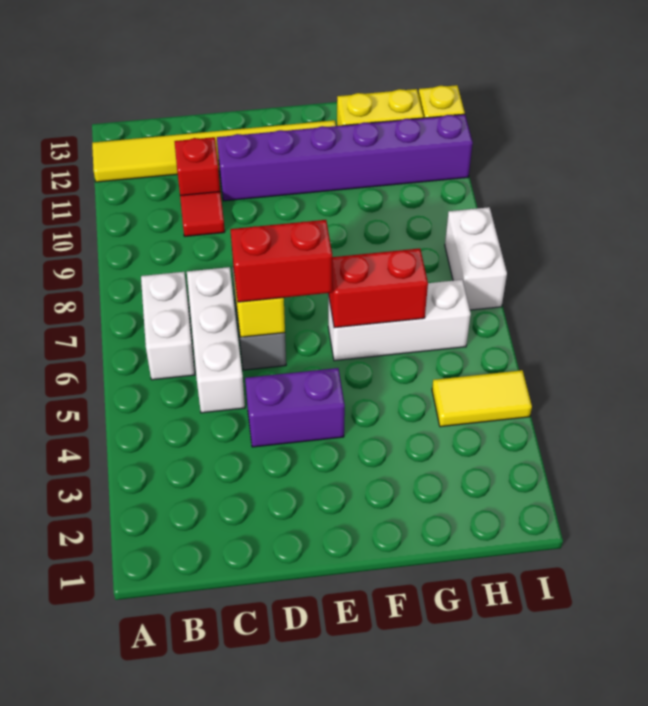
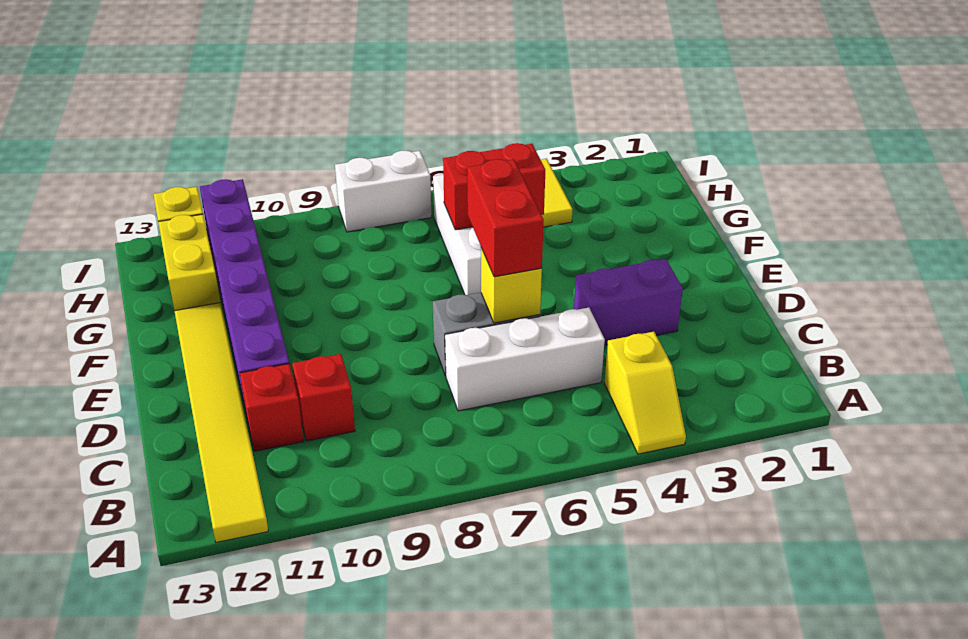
none -> yellow slope A4:B4 level 1 top B
white brick B6:B7 level 1 -> none
red tile C10 level 1 -> red brick C10 level 1
purple brick D4:E4 level 1 -> purple brick D3:D4 level 1
red brick F6:G6 level 2 -> red brick G5:G6 level 2

